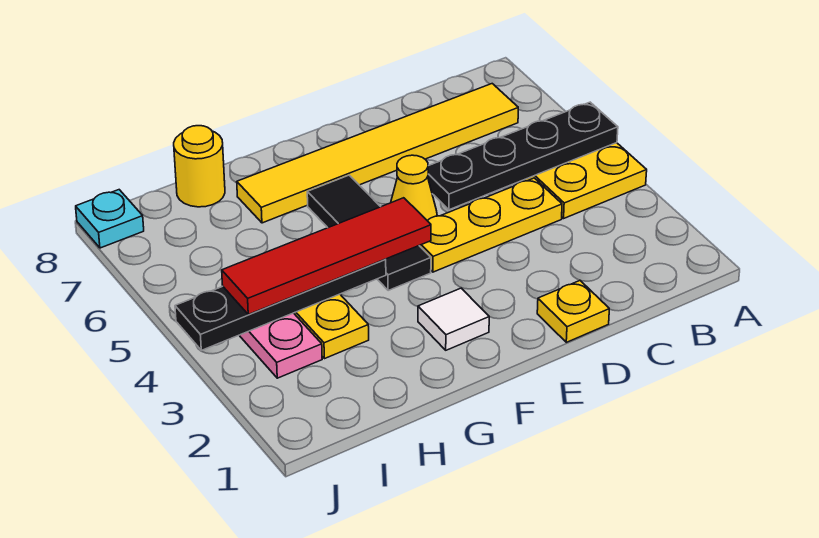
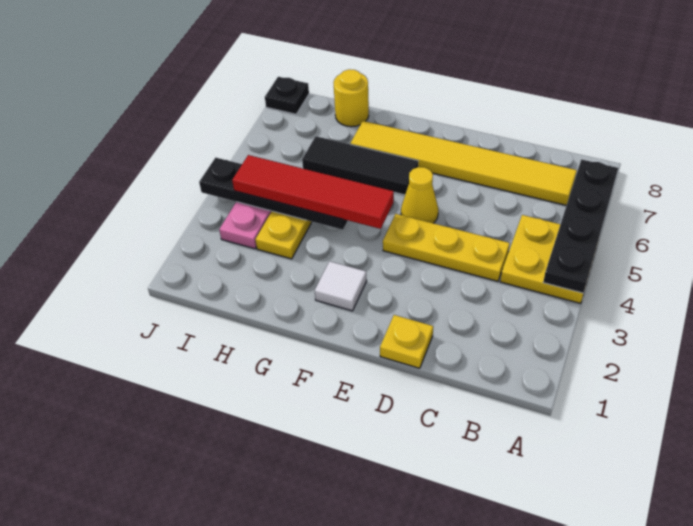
black plate A5:D5 level 2 -> black plate A4:A7 level 2
black tile F4:F6 level 1 -> black tile F6:H6 level 1
cyan plate J8 level 1 -> black plate J8 level 1

